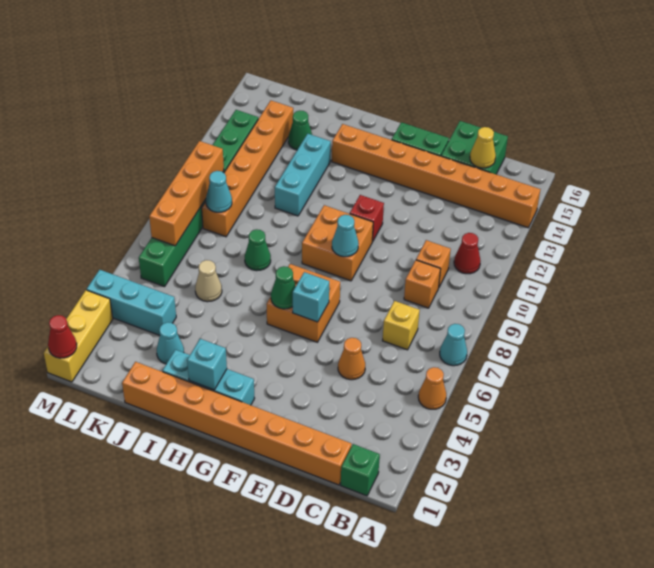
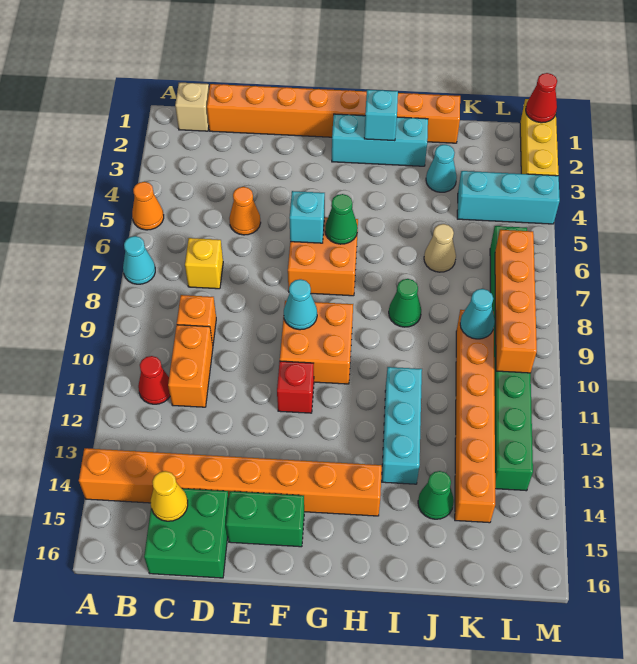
green brick B1 level 1 -> tan brick B1 level 1
orange brick C10 level 1 -> orange brick C10:C11 level 1

